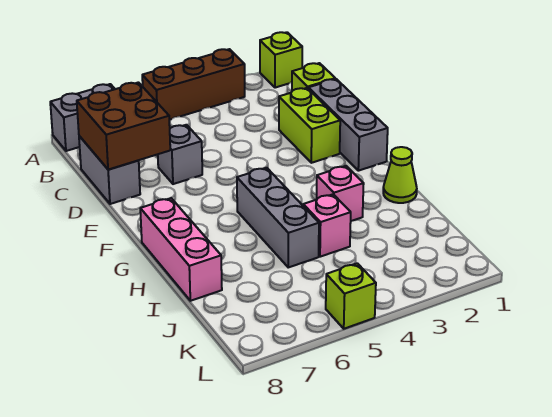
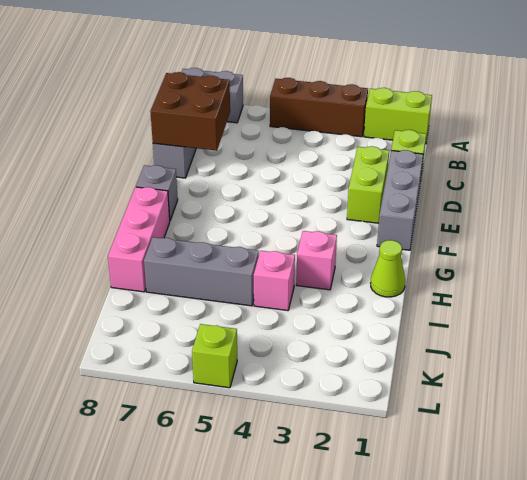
lime brick A1 level 1 -> lime brick A1:A2 level 1
grey brick D6 level 1 -> grey brick F8 level 1
grey brick G5:I5 level 1 -> grey brick I5:I7 level 1

